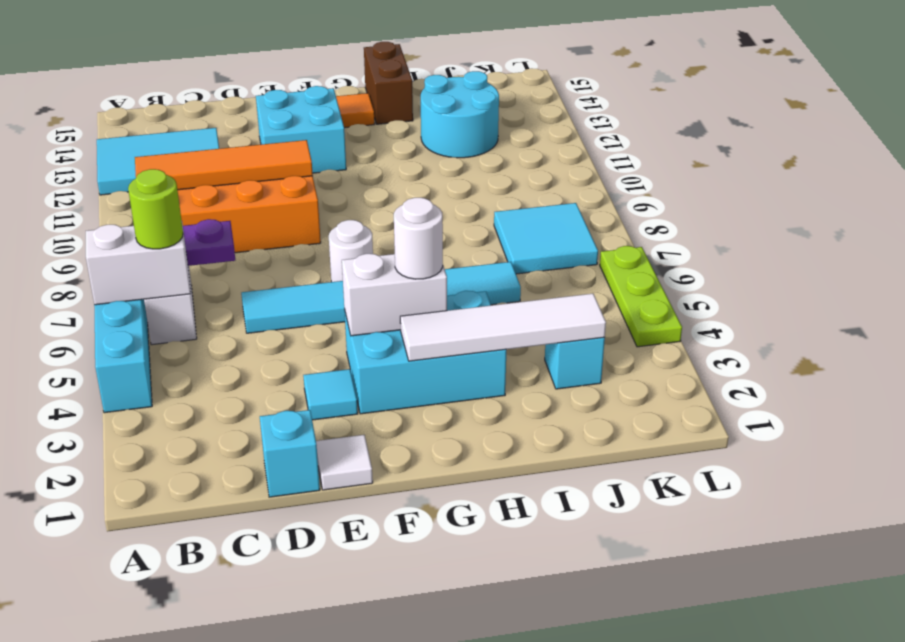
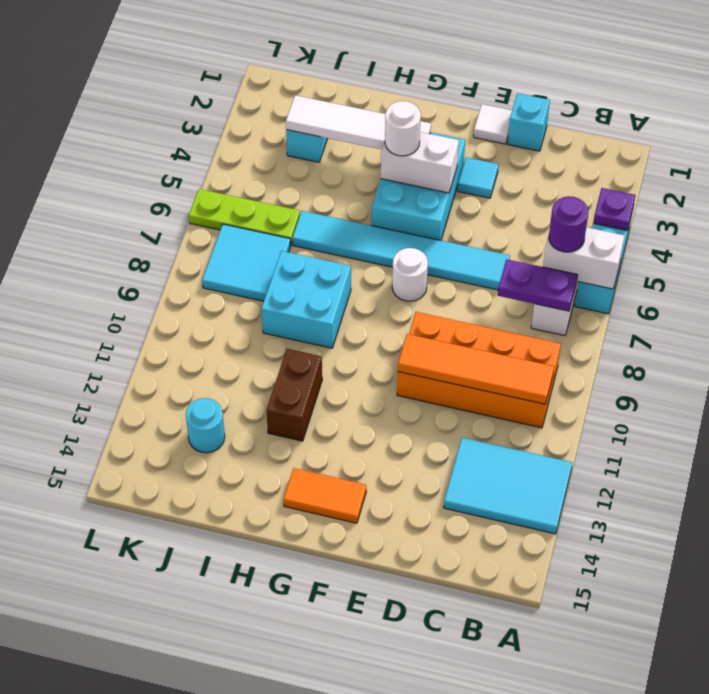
none -> purple plate A4 level 2
lime round brick B6 level 3 -> purple round brick B6 level 3
cyan brick E12:F13 level 1 -> cyan brick H8:I9 level 1
cyan brick F3:H4 level 1 -> cyan brick F3:G5 level 1
brown brick H14:H15 level 1 -> brown brick H11:H12 level 1
cyan round brick I12:J13 level 1 -> cyan round brick J13 level 1
lime plate L4:L6 level 1 -> lime plate J6:L6 level 1

